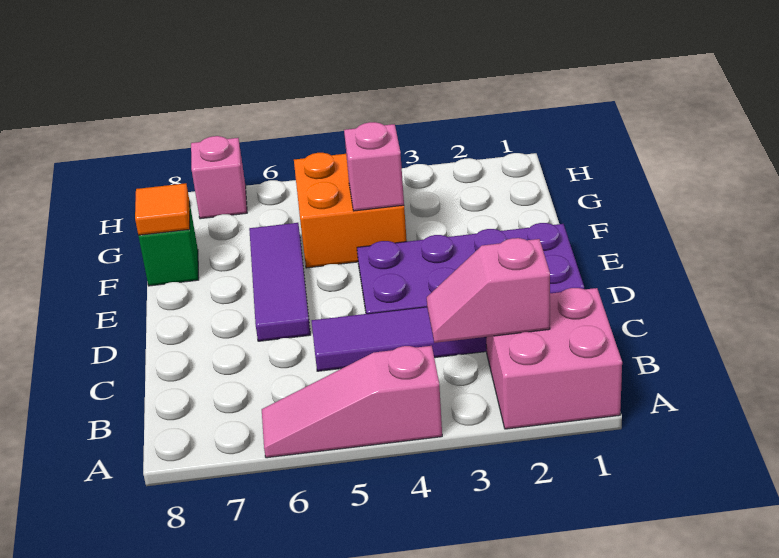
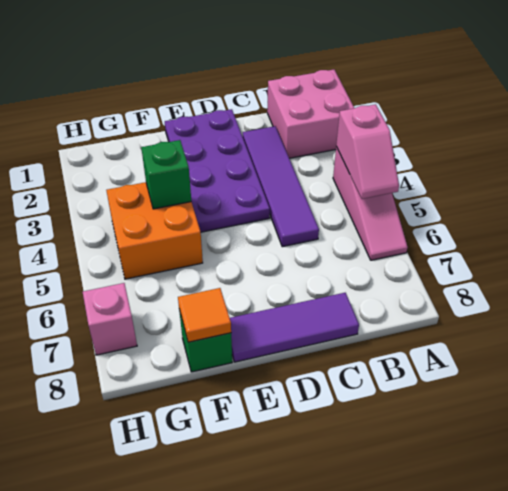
pink slope B2:B3 level 2 top 2 -> pink slope A4:A5 level 2 top 4
purple tile D6:F6 level 1 -> purple tile C8:E8 level 1
pink brick F4 level 2 -> green brick F4 level 2

